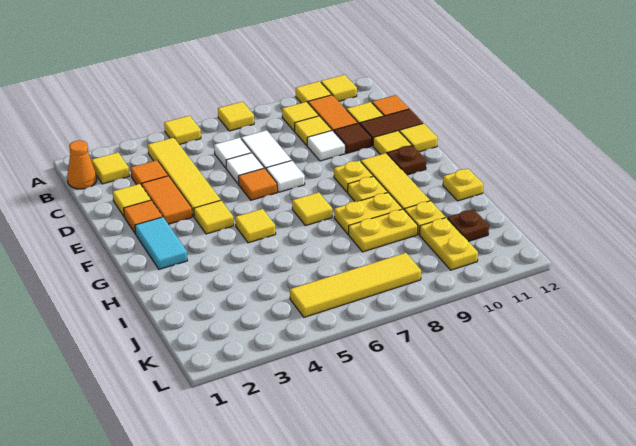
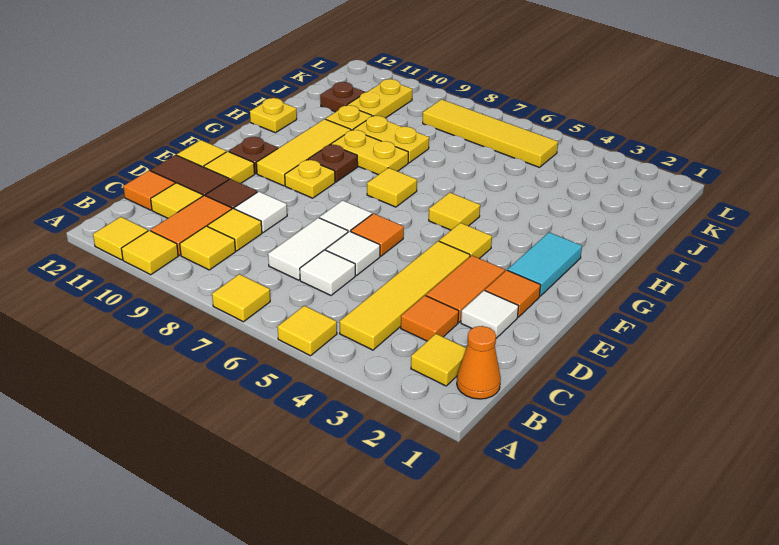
yellow tile D2 level 1 -> white tile D2 level 1
yellow plate G9 level 1 -> brown plate G9 level 1

